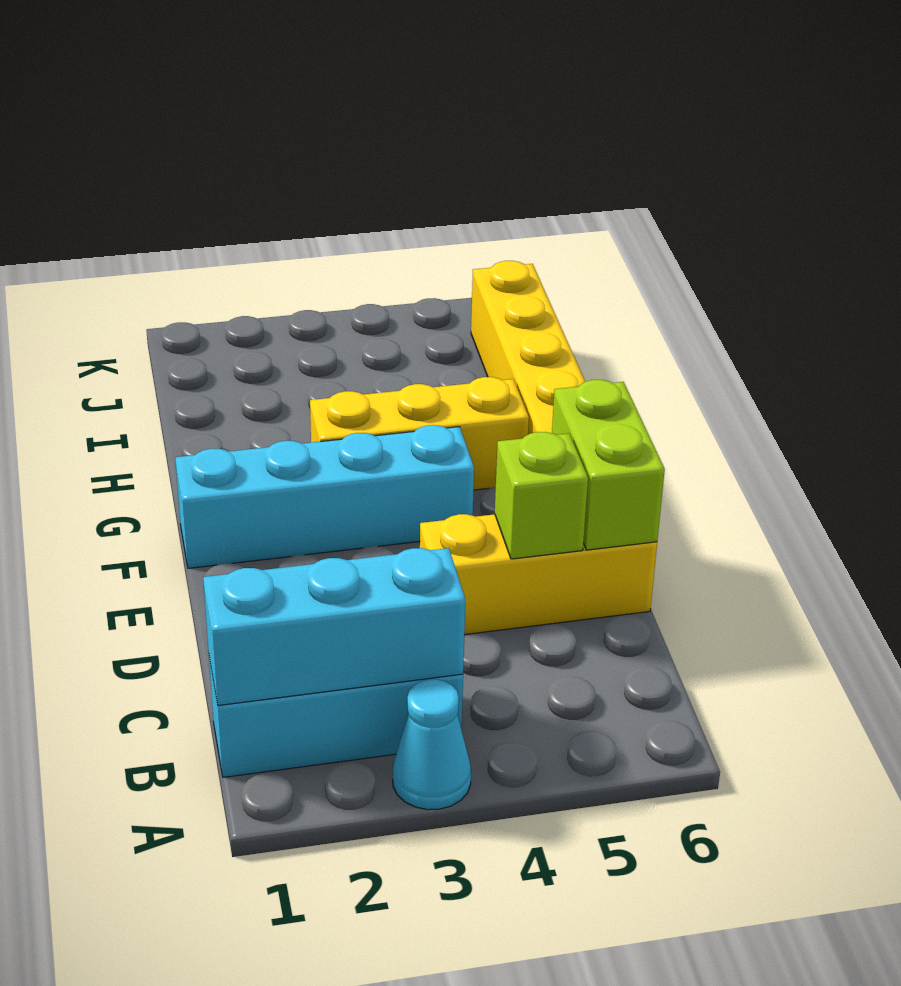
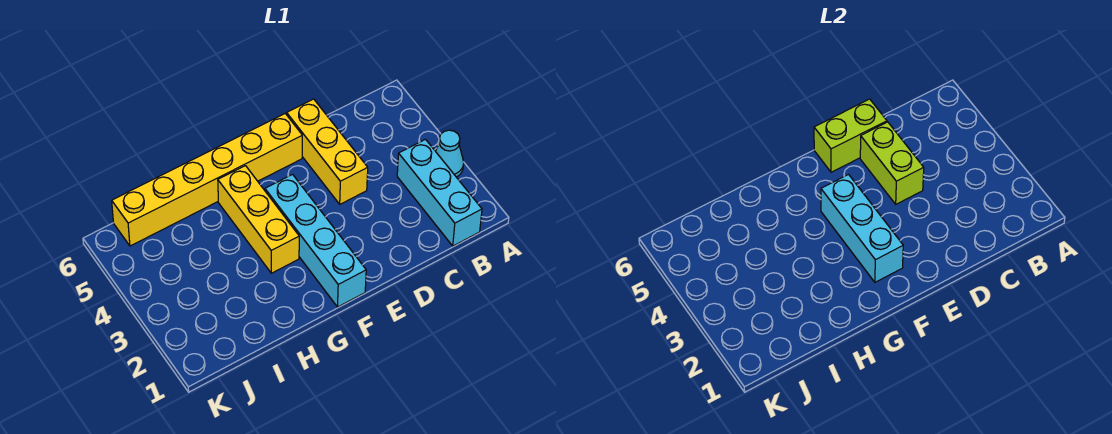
cyan brick B1:B3 level 2 -> cyan brick F2:F4 level 2
lime brick D5 level 2 -> lime brick D4:D5 level 2

